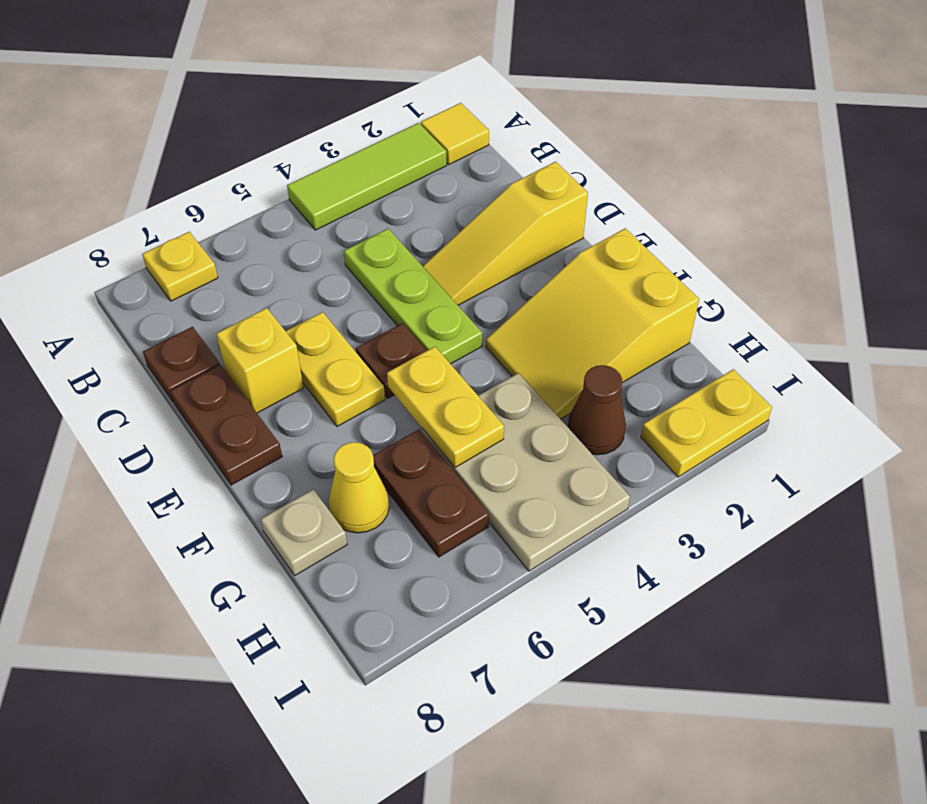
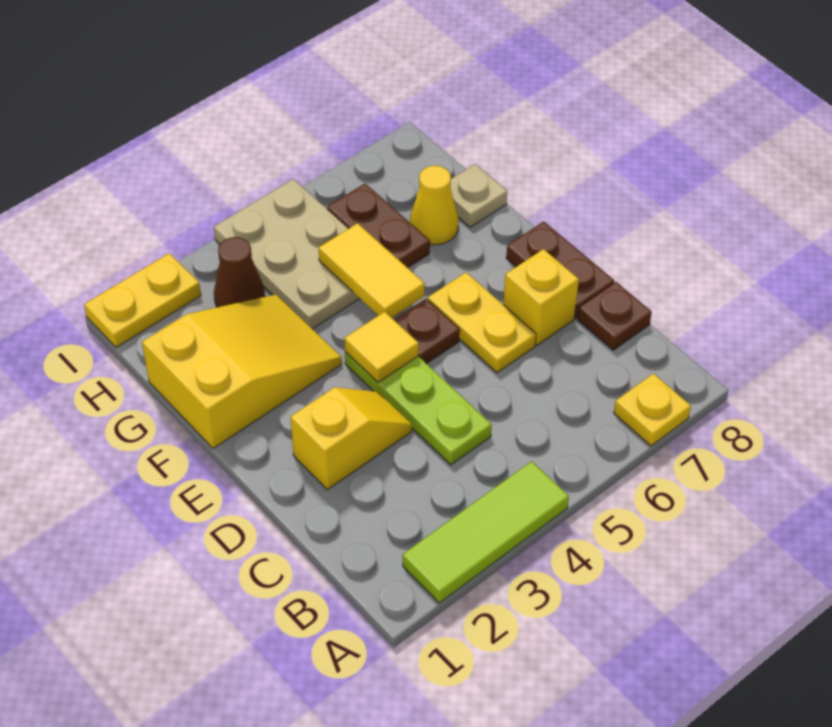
yellow tile A1 level 1 -> yellow tile E4 level 2
yellow slope D1:D3 level 1 top 1 -> yellow slope D2:D3 level 1 top 2
yellow plate F5:G5 level 2 -> yellow tile F5:G5 level 2

